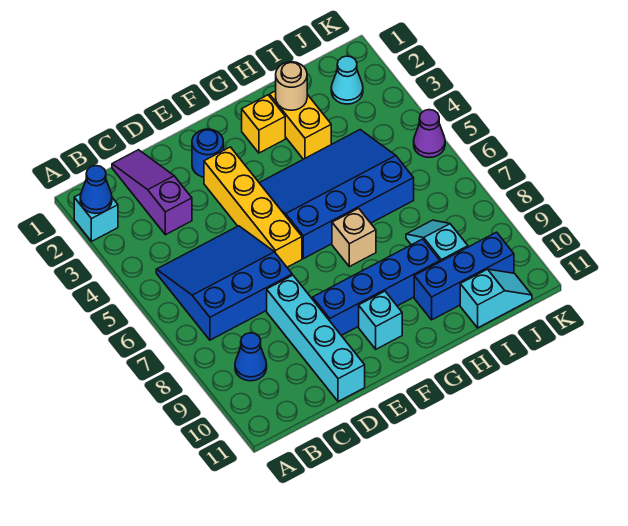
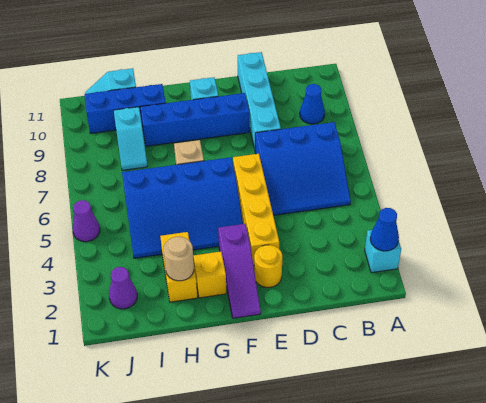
purple slope C1:C3 level 1 top 3 -> purple slope F1:F3 level 1 top 3
blue round brick E2 level 1 -> yellow round brick E2 level 1
cyan cone J2 level 1 -> purple cone J2 level 1

